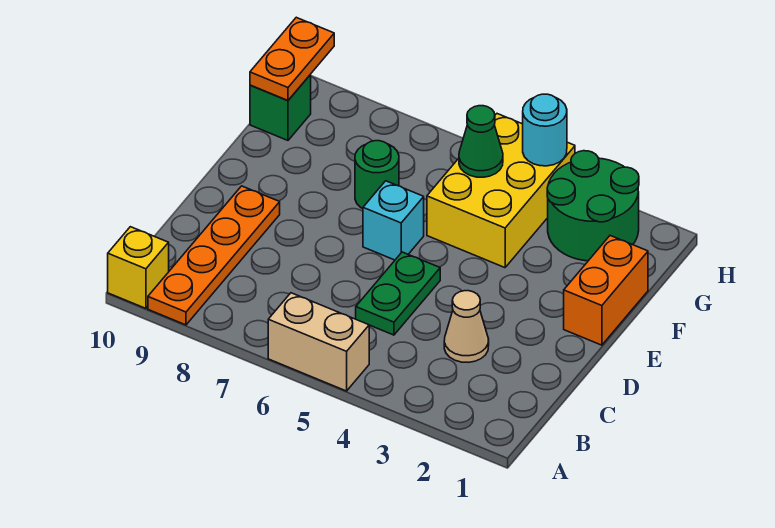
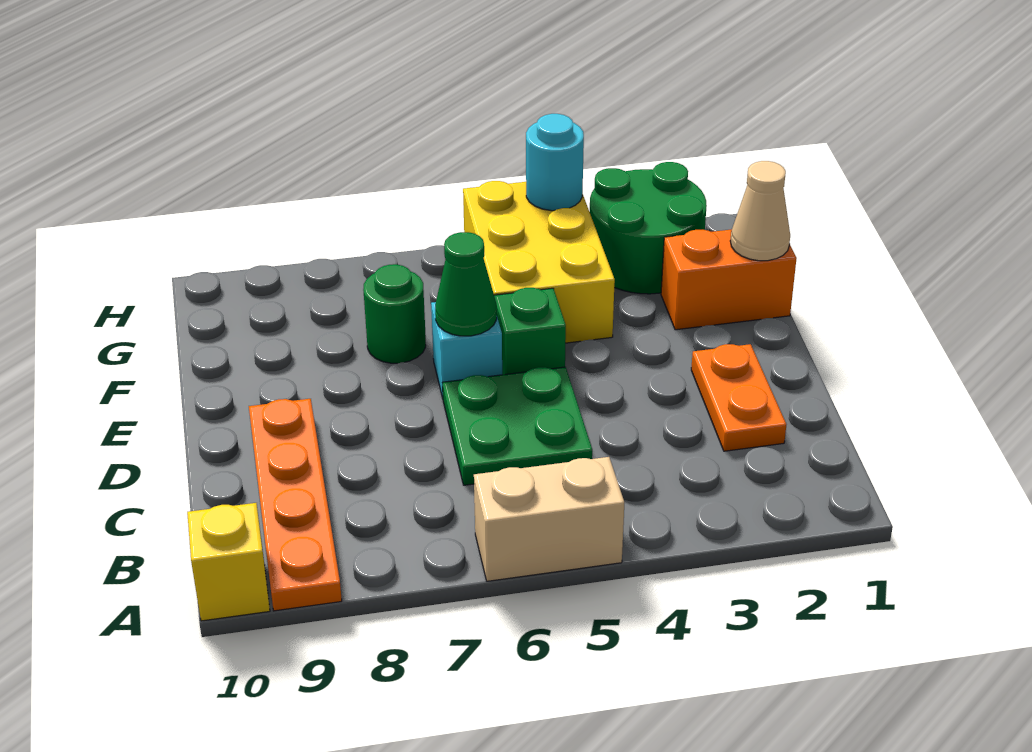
tan cone C3 level 1 -> tan cone F1 level 2
green plate C5:D5 level 1 -> green plate C5:D6 level 1
orange brick E1:F1 level 1 -> orange brick F1:F2 level 1
green cone G5 level 2 -> green cone E6 level 2
green brick G10 level 1 -> green brick E5 level 1
orange plate G10:H10 level 2 -> orange plate C2:D2 level 1

